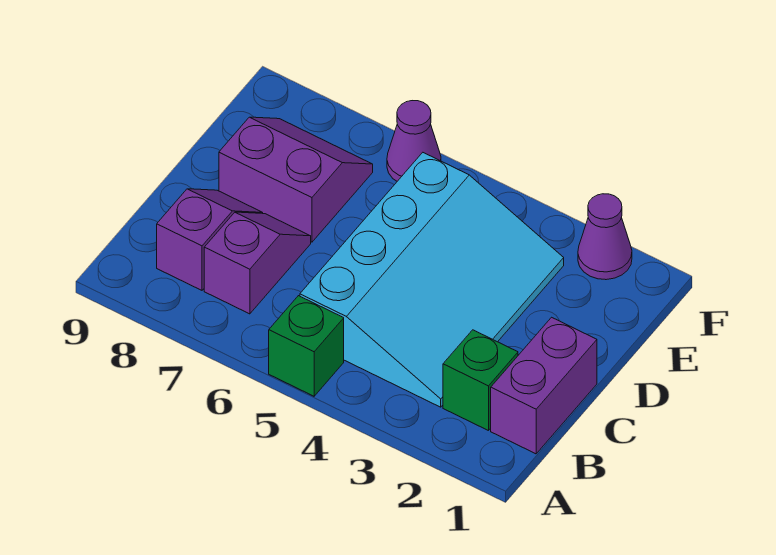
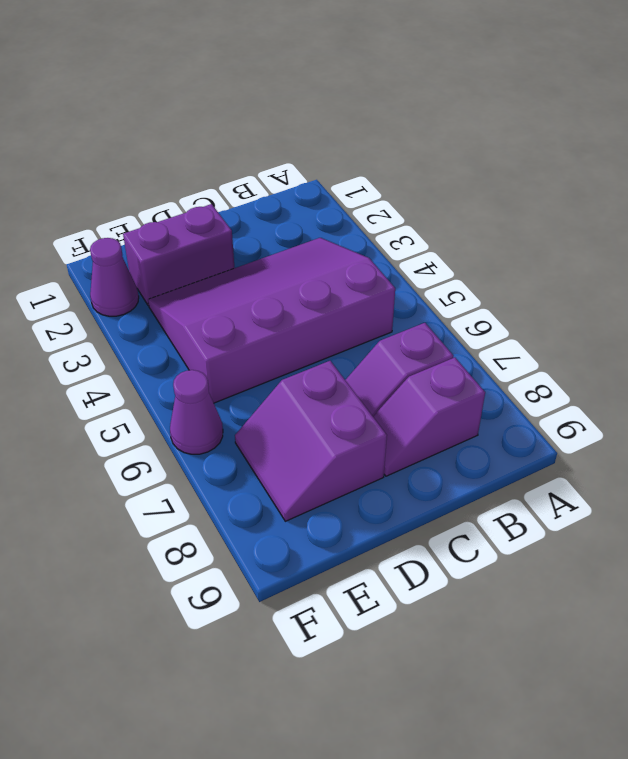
green brick A5 level 1 -> none
purple brick B1:C1 level 1 -> purple brick D2:E2 level 1
green brick B2 level 1 -> none
cyan slope B3:E5 level 1 top 5 -> purple slope B3:E5 level 1 top 5

